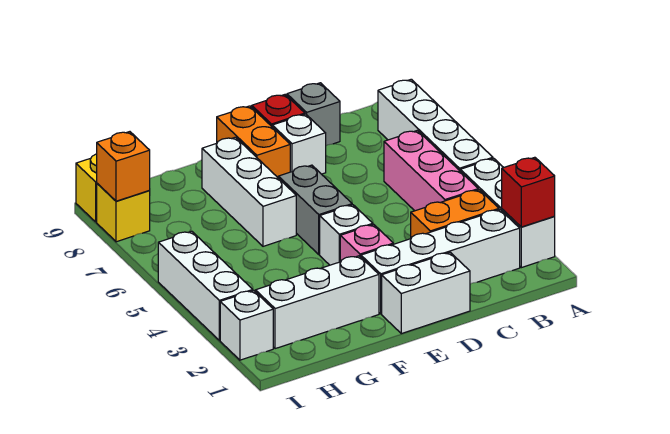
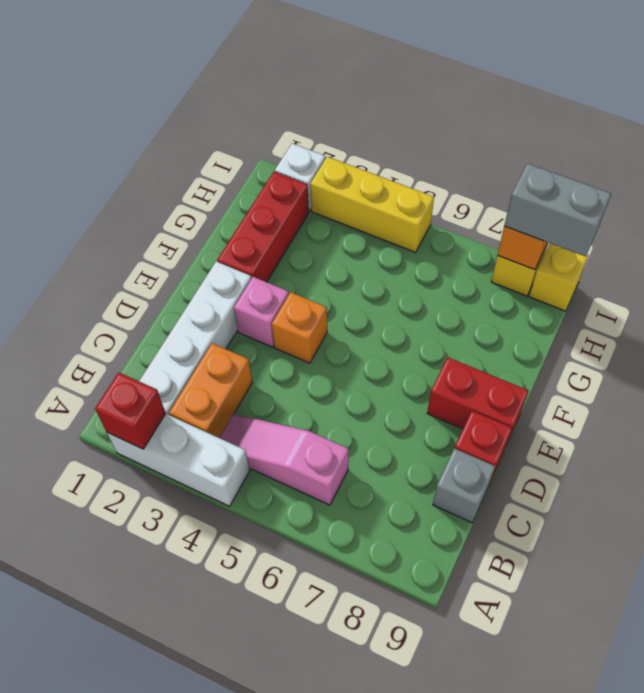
white brick A5:A8 level 1 -> none
pink brick B4:B6 level 1 -> pink slope B4:B6 level 1 top 6
white brick D1:E1 level 1 -> none
white brick D8 level 1 -> none
white brick E4 level 1 -> orange brick E4 level 1
grey brick E5:E6 level 1 -> grey brick I8:I9 level 3
orange brick E8:E9 level 1 -> red brick E8:E9 level 1
white brick F2:H2 level 1 -> red brick F2:H2 level 1
white brick F6:F8 level 1 -> none
white brick I3:I5 level 1 -> yellow brick I3:I5 level 1

